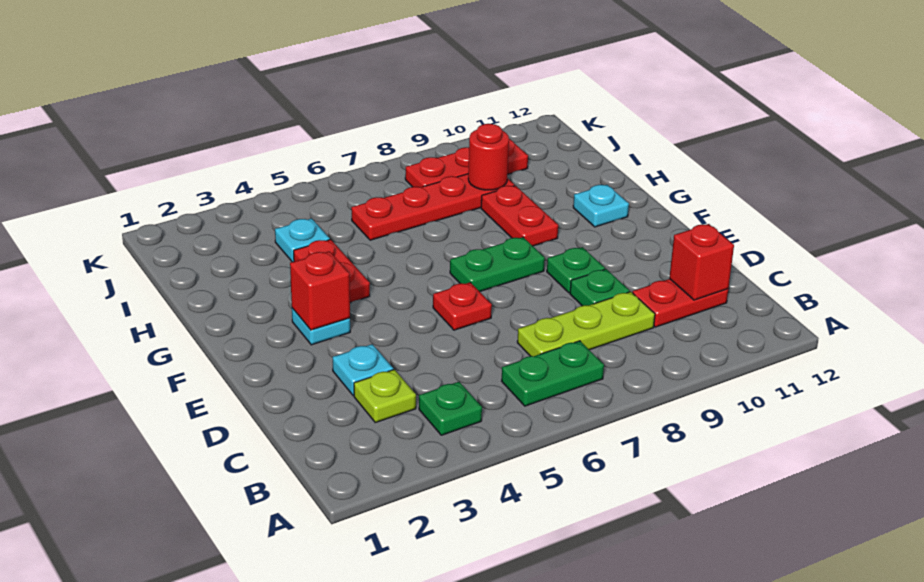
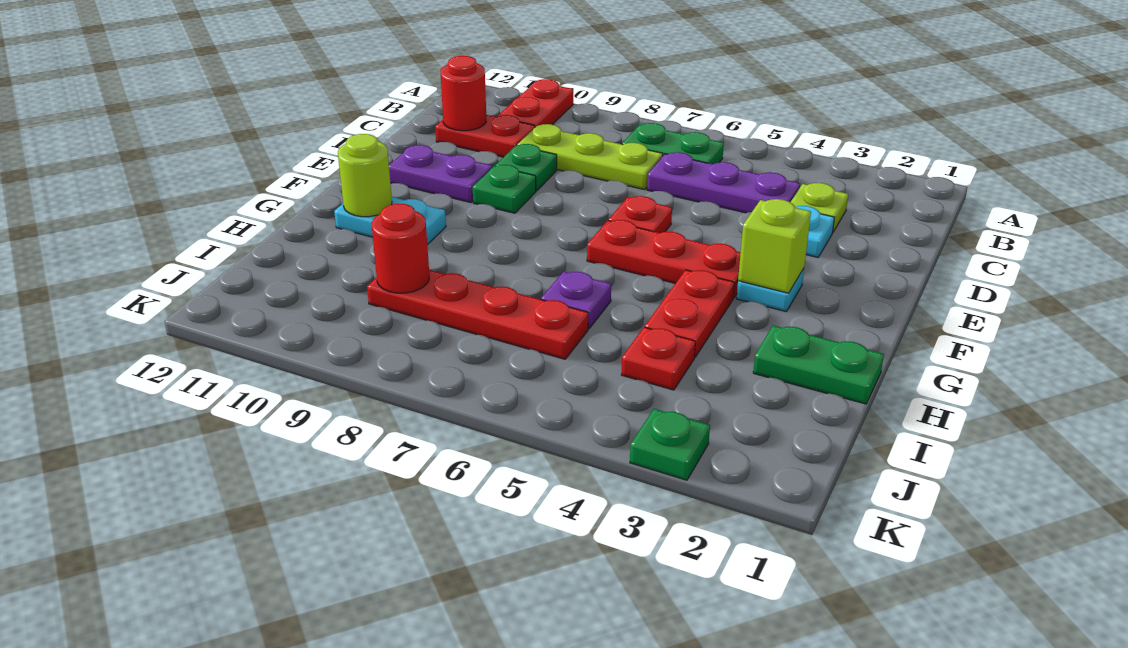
green plate B4 level 1 -> green plate K3 level 1
none -> purple plate C4:C6 level 1
red brick C11 level 2 -> red round brick C11 level 2
none -> purple plate E10:E11 level 1
red brick F3 level 2 -> lime brick F3 level 2
green plate F7:F8 level 1 -> green plate H1:H2 level 1
red plate G9:H9 level 1 -> red plate A10:B10 level 1
cyan plate G11 level 1 -> cyan plate G10:G11 level 1
none -> lime round brick G11 level 2
none -> purple plate H6 level 1
cyan plate I4 level 1 -> red plate I4 level 1
red plate J8:J10 level 1 -> red plate F4:F6 level 1

